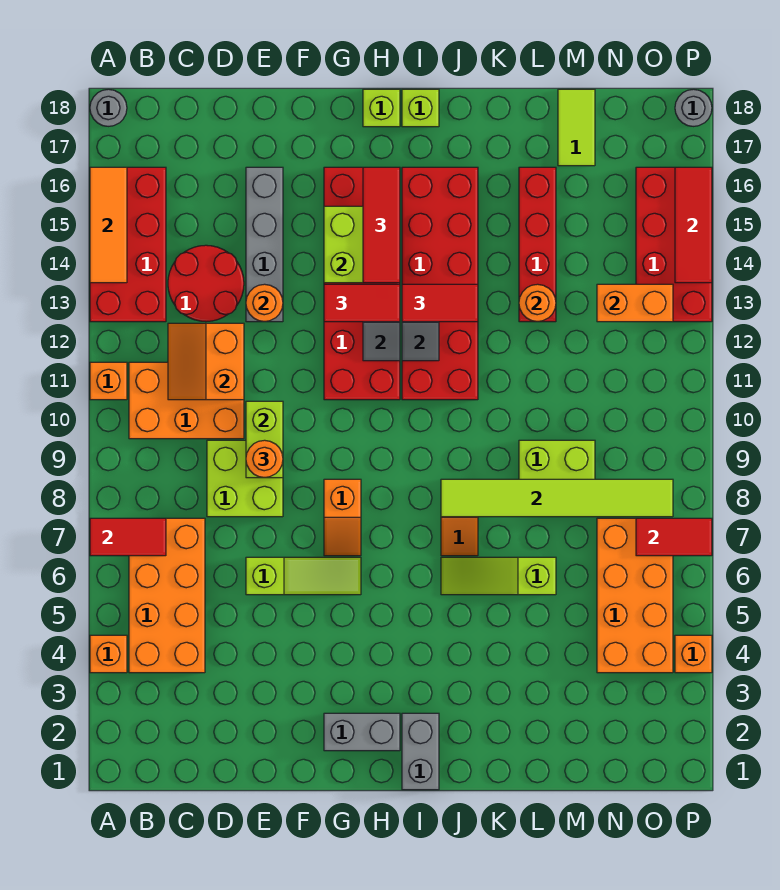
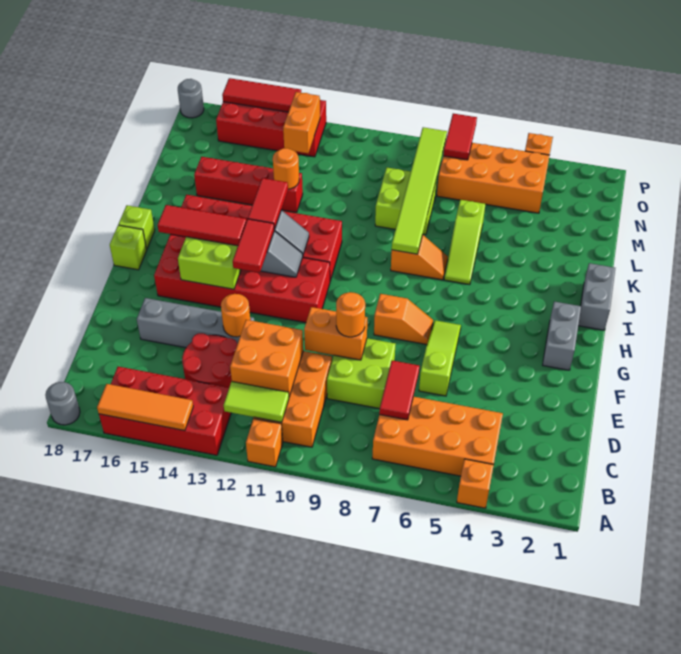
red tile A7:B7 level 2 -> red tile C7:D7 level 2
orange slope C11:D12 level 2 top D -> orange brick C11:D12 level 2
lime brick E9:E10 level 2 -> orange brick E9:E10 level 2
grey brick I1:I2 level 1 -> grey brick I1:J1 level 1
lime tile M17:M18 level 1 -> lime tile B11:B12 level 2

